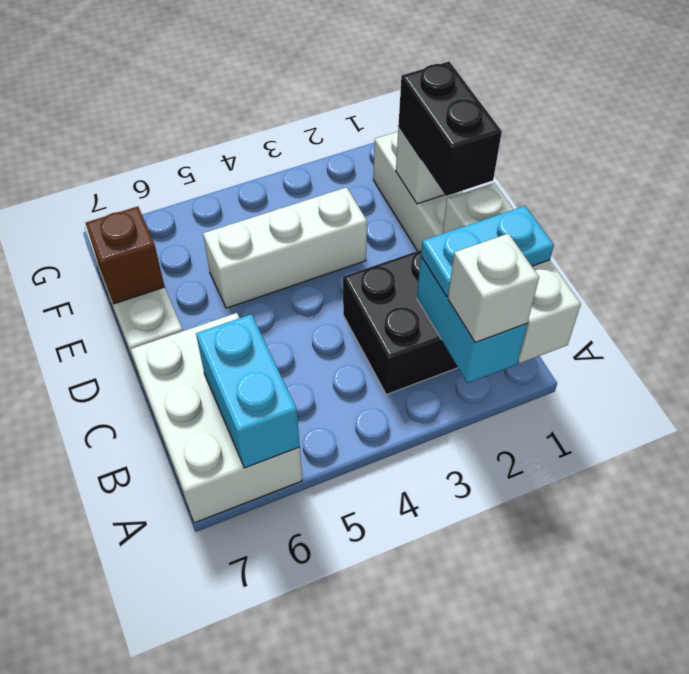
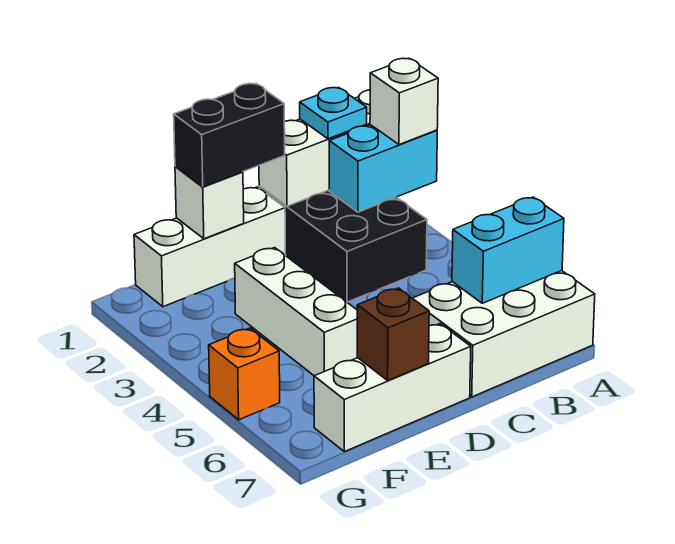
cyan plate B1:B2 level 3 -> cyan plate B1 level 3
none -> orange brick G5 level 1

